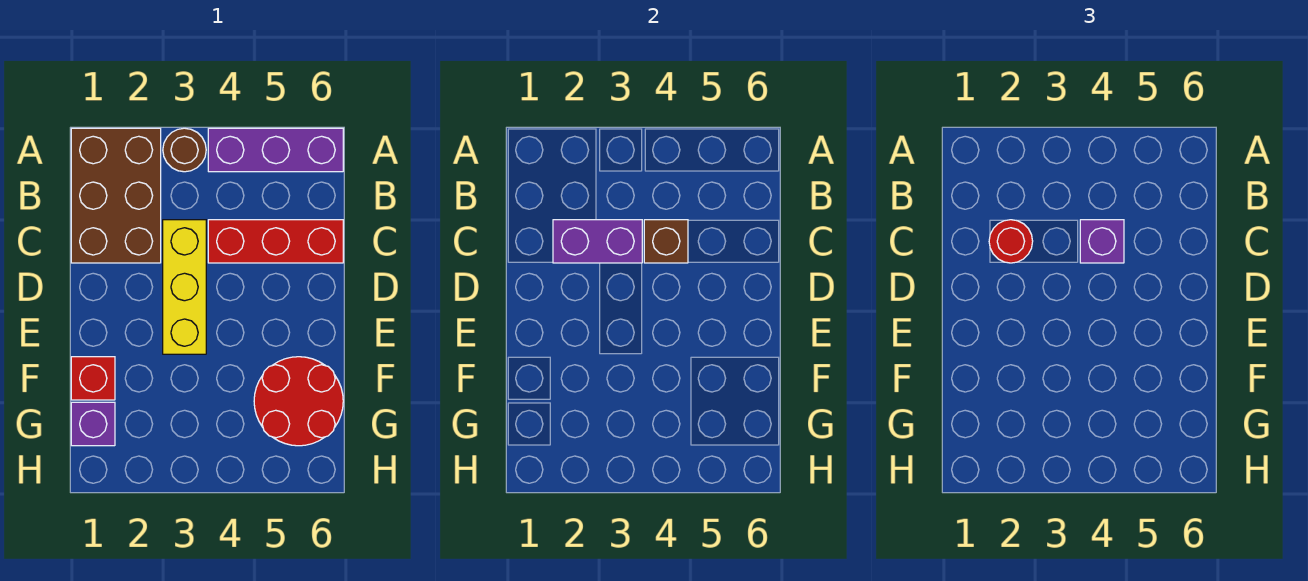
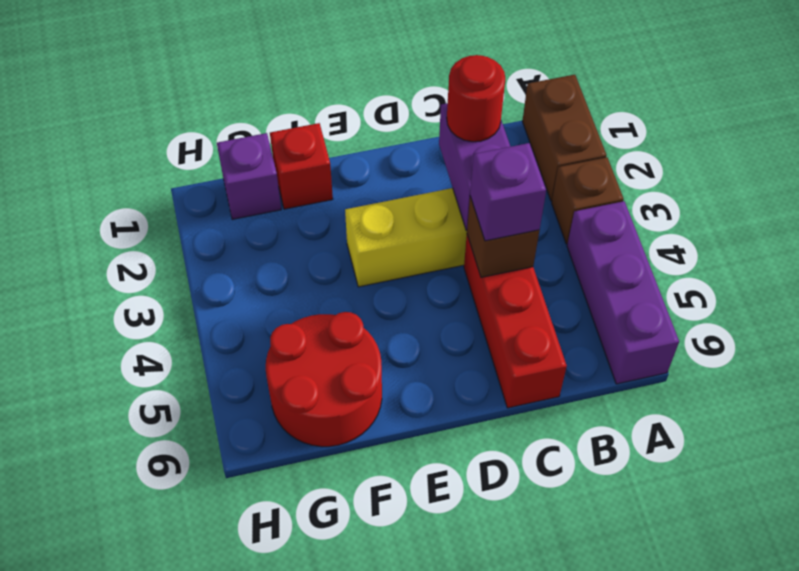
brown brick A1:C2 level 1 -> brown brick A1:A2 level 1
brown round brick A3 level 1 -> brown brick A3 level 1

